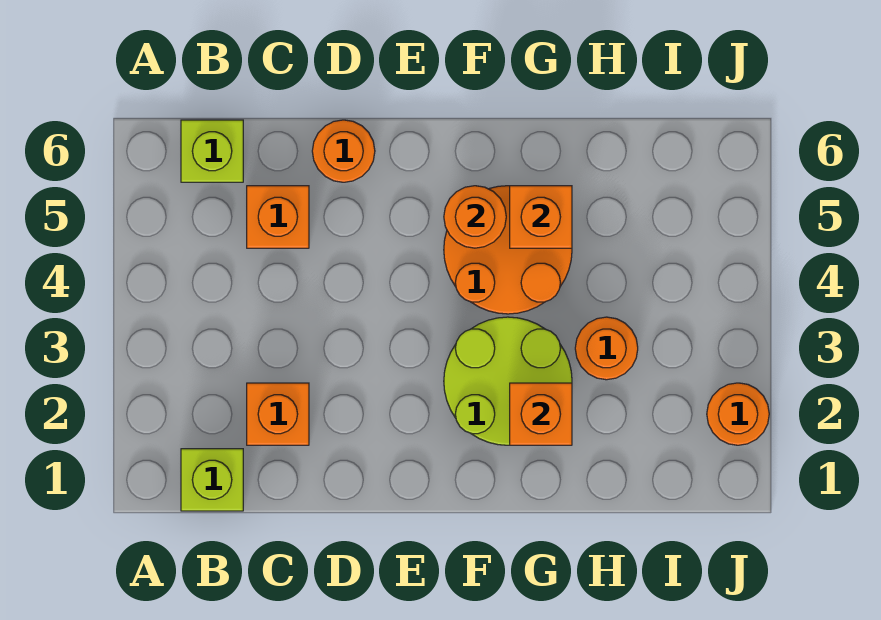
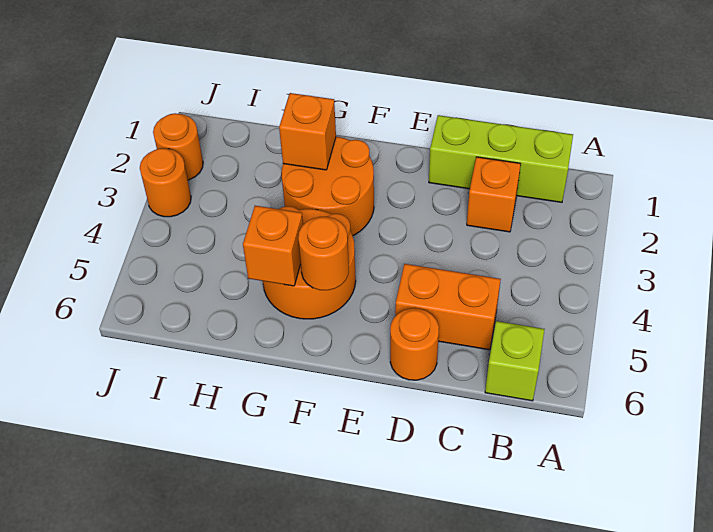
lime brick B1 level 1 -> lime brick B1:D1 level 1
orange brick C5 level 1 -> orange brick C5:D5 level 1
lime round brick F2:G3 level 1 -> orange round brick F2:G3 level 1
orange round brick H3 level 1 -> orange round brick J3 level 1

